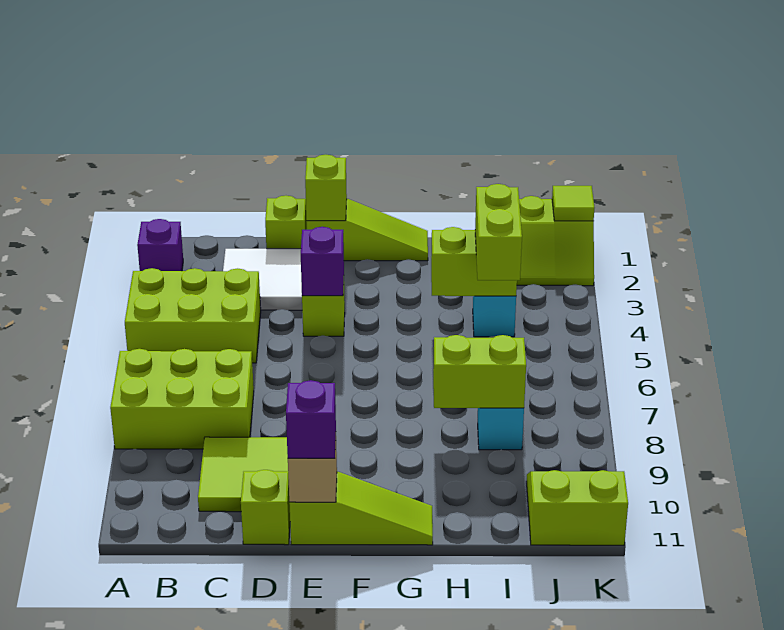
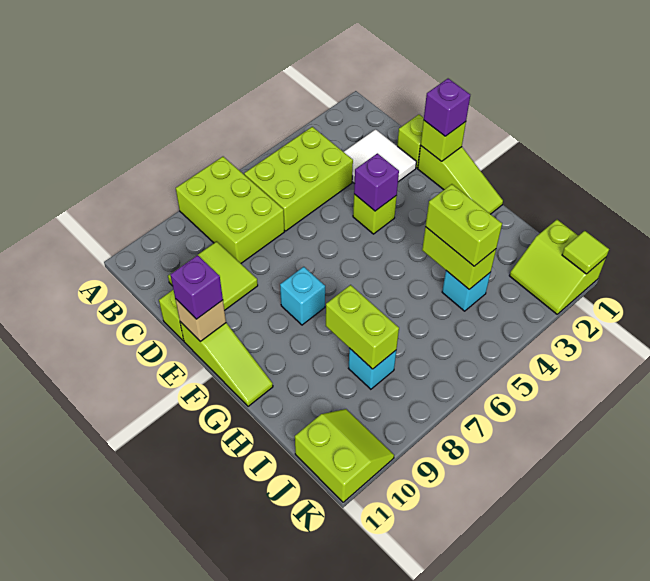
purple brick A2 level 1 -> purple brick E1 level 3
lime brick A4:C5 level 1 -> lime brick B4:C6 level 1
none -> cyan brick F8 level 1
lime brick I4:I5 level 3 -> lime brick H4:I4 level 3

